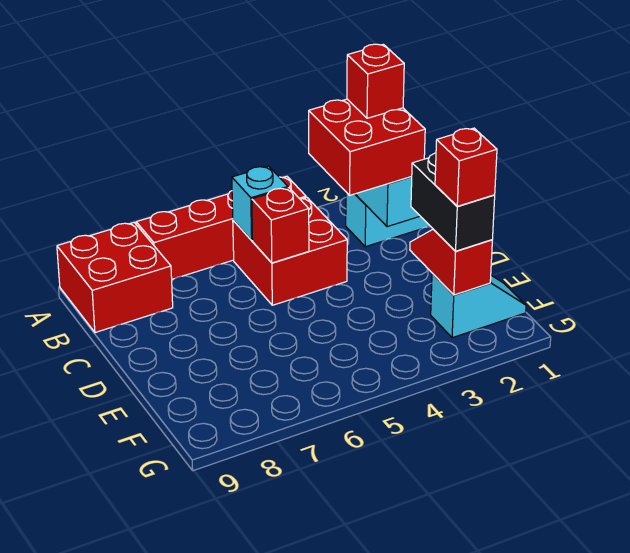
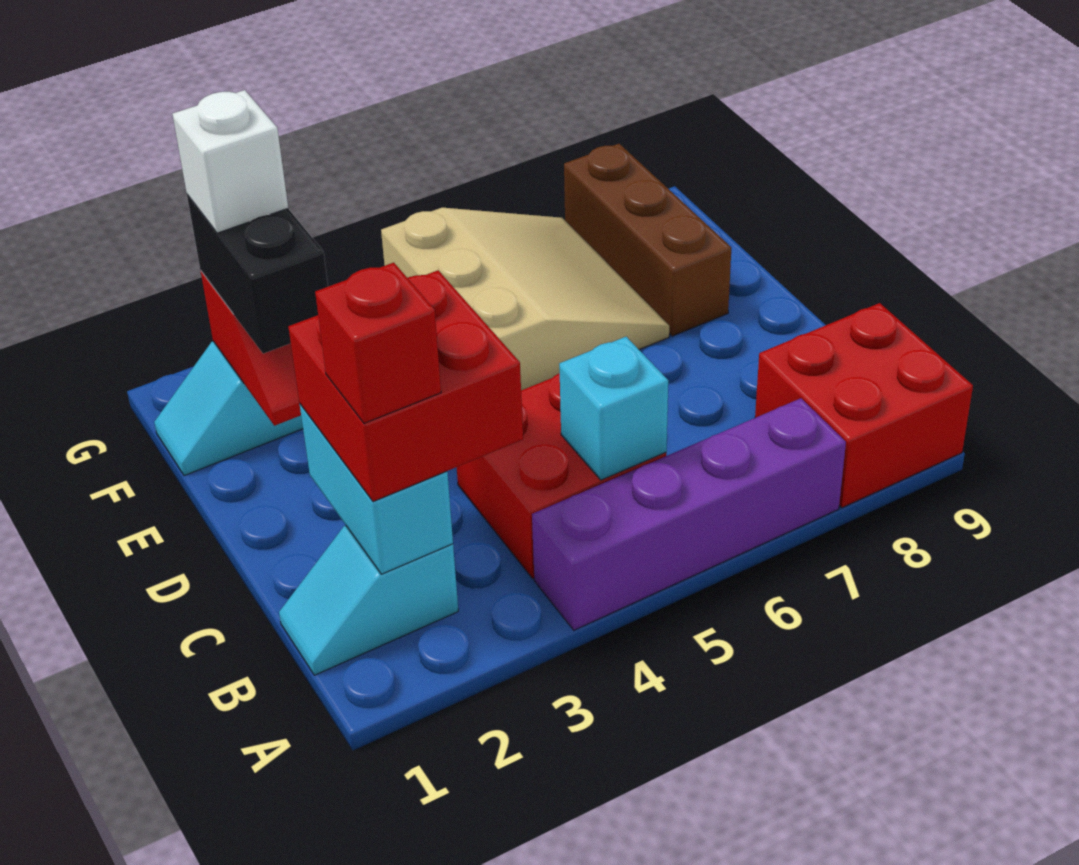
red brick A4:A7 level 1 -> purple brick A4:A7 level 1
red brick C5 level 2 -> none
none -> tan slope E5:G7 level 1 top 5
none -> brown brick E8:G8 level 1
red brick F2 level 4 -> white brick F2 level 4

